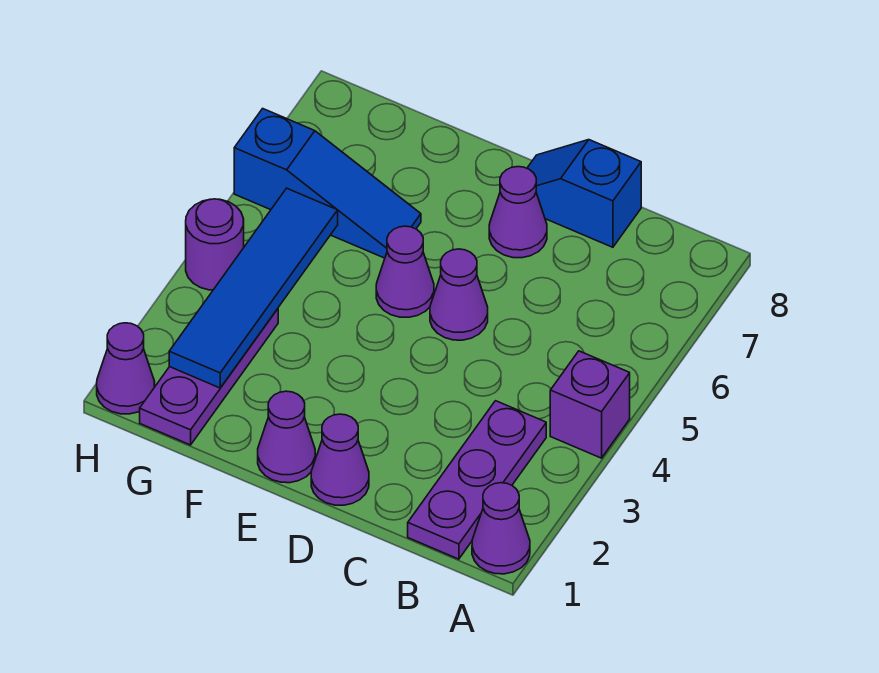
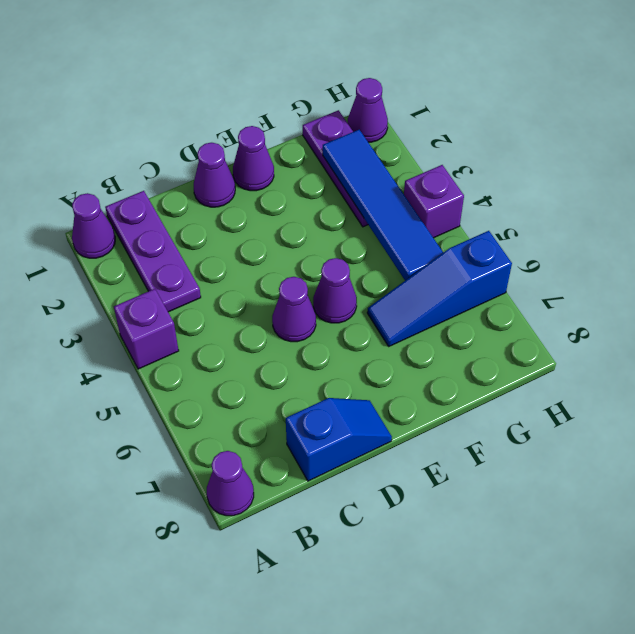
purple cone D7 level 1 -> purple cone A8 level 1
purple round brick H4 level 1 -> purple brick H4 level 1

